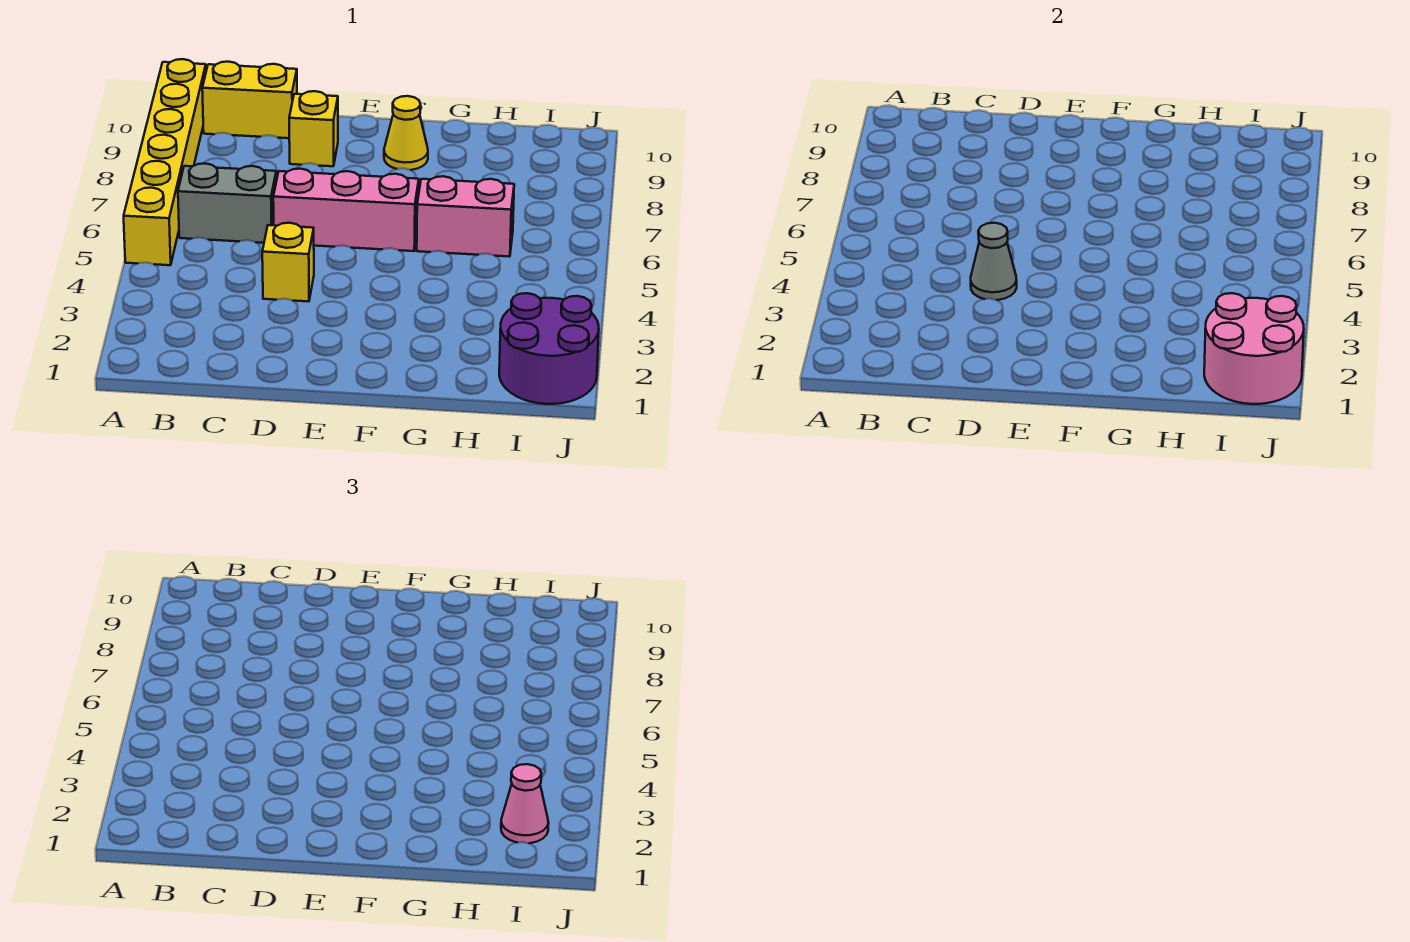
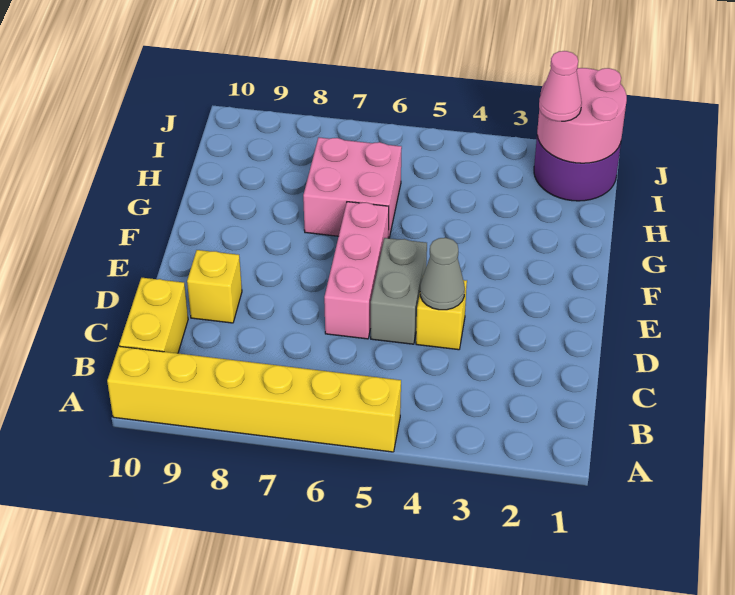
grey brick B6:C6 level 1 -> grey brick D5:E5 level 1
yellow cone F9 level 1 -> none
pink brick G6:H6 level 1 -> pink brick G6:H7 level 1

